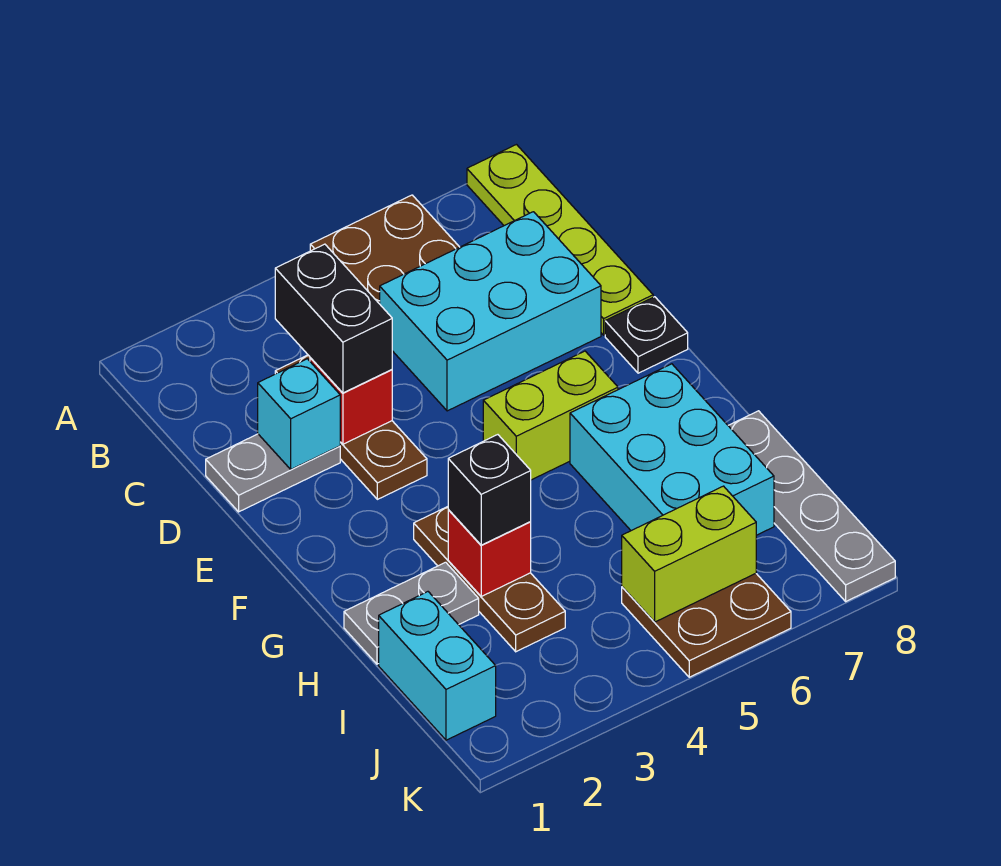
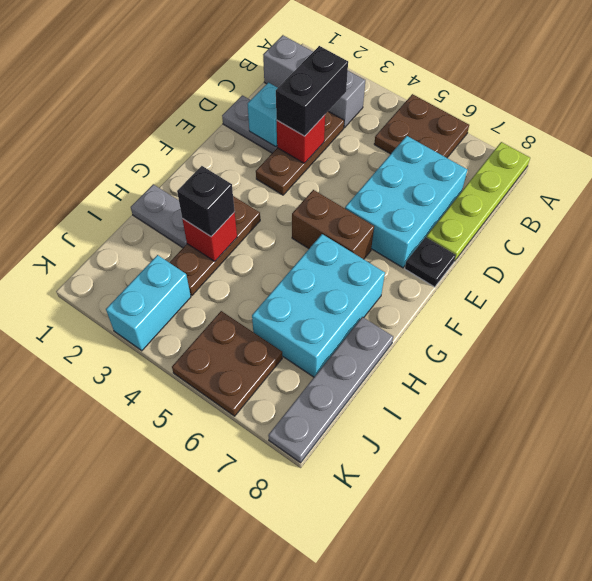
none -> grey brick B1:B3 level 1
cyan brick C5:D7 level 1 -> cyan brick C6:E7 level 1
lime brick F5:F6 level 1 -> brown brick F5:F6 level 1
cyan brick I1:J1 level 1 -> cyan brick J3:K3 level 1
lime brick J5:J6 level 2 -> none

